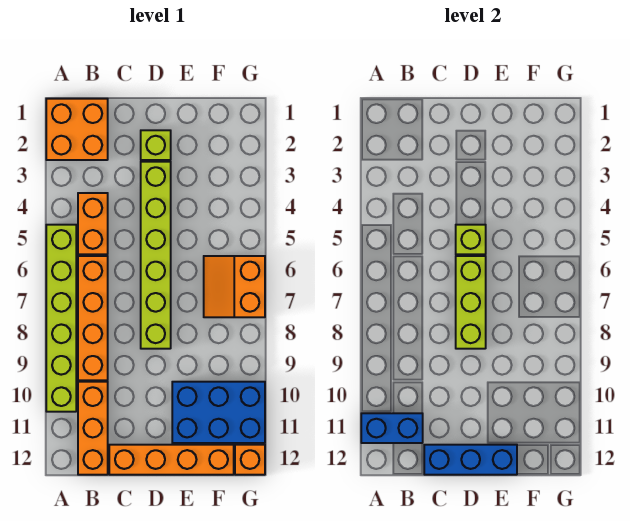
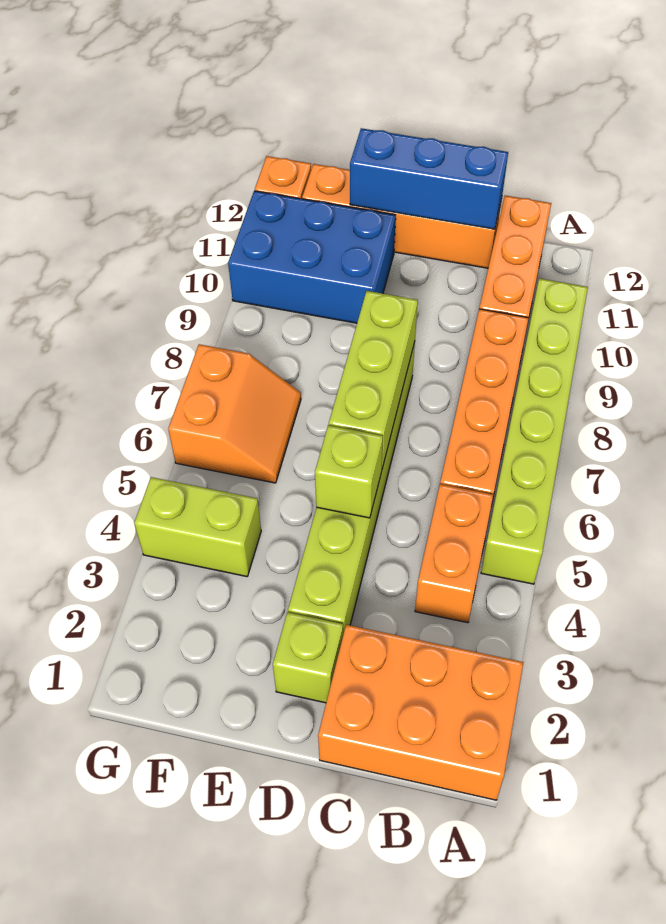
orange brick A1:B2 level 1 -> orange brick A1:C2 level 1
blue brick A11:B11 level 2 -> none
none -> lime brick F4:G4 level 1

